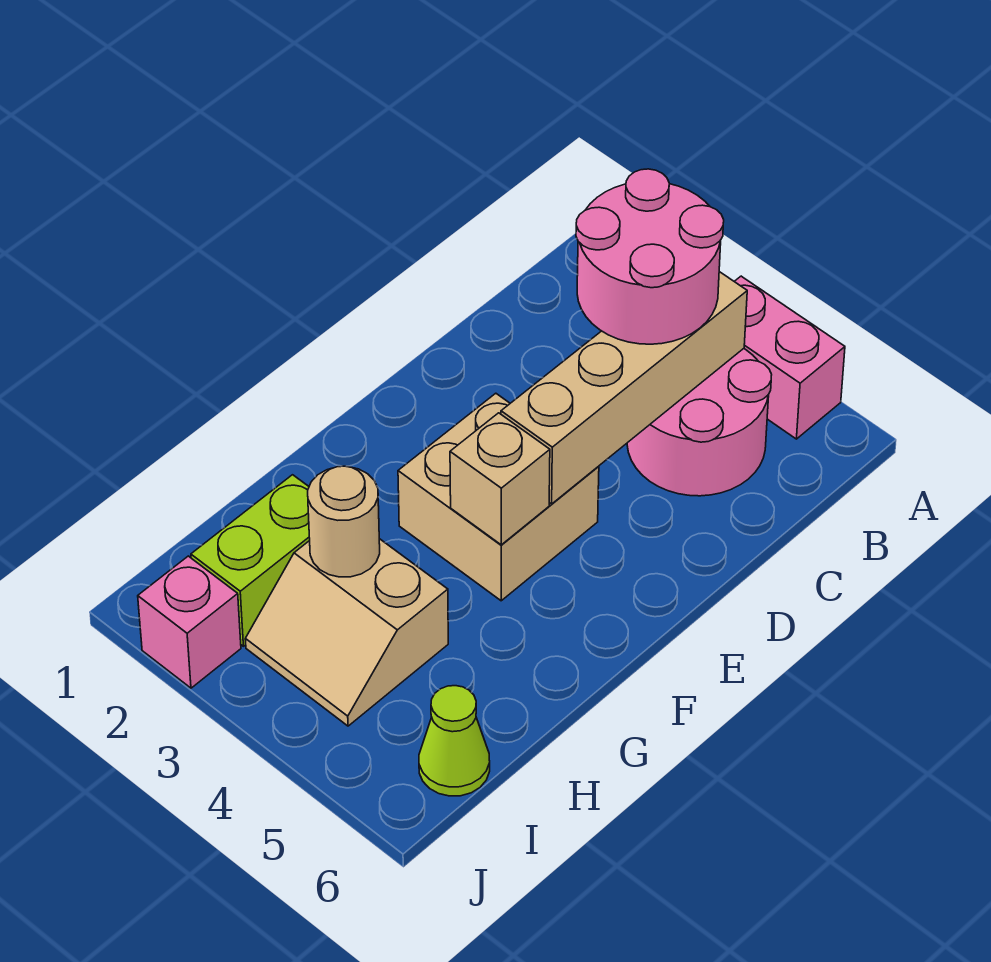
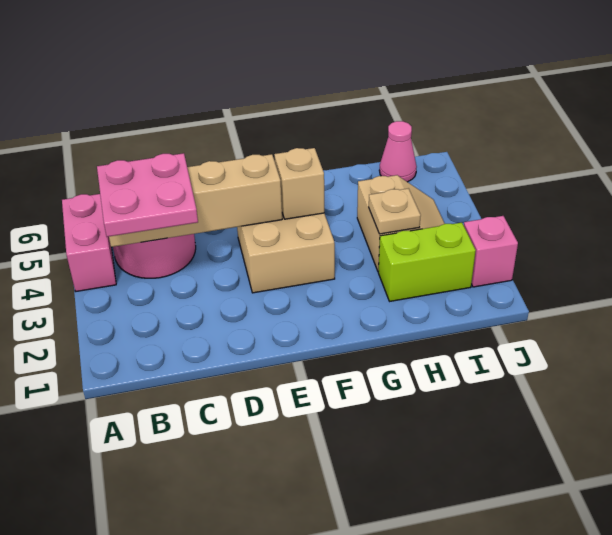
pink round brick B3:C4 level 3 -> pink plate B3:C4 level 3
tan round brick H3 level 2 -> tan plate H3 level 2
lime cone I6 level 1 -> pink cone I6 level 1

